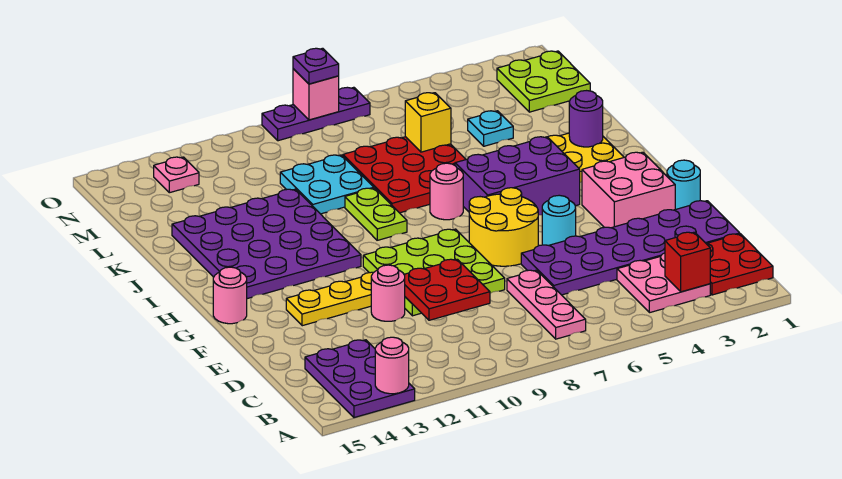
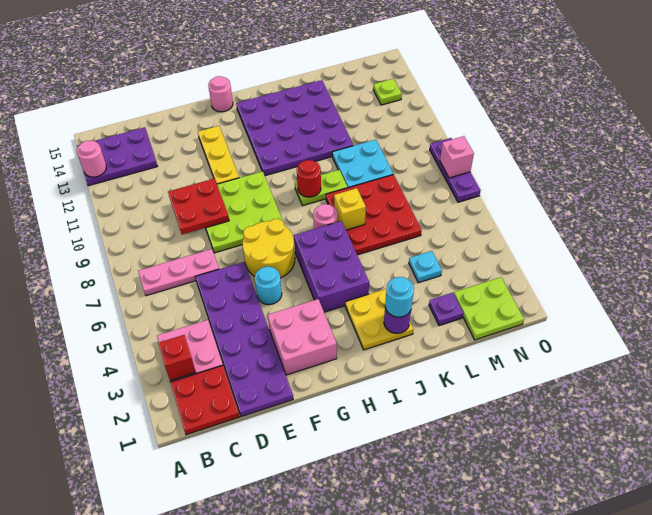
pink round brick E11 level 1 -> none
cyan round brick F1 level 1 -> cyan round brick J2 level 3
none -> red round brick I9 level 2
yellow brick L6 level 2 -> yellow brick J7 level 2
pink plate N13 level 1 -> lime plate N13 level 1
purple plate O8 level 3 -> purple plate L2 level 1

